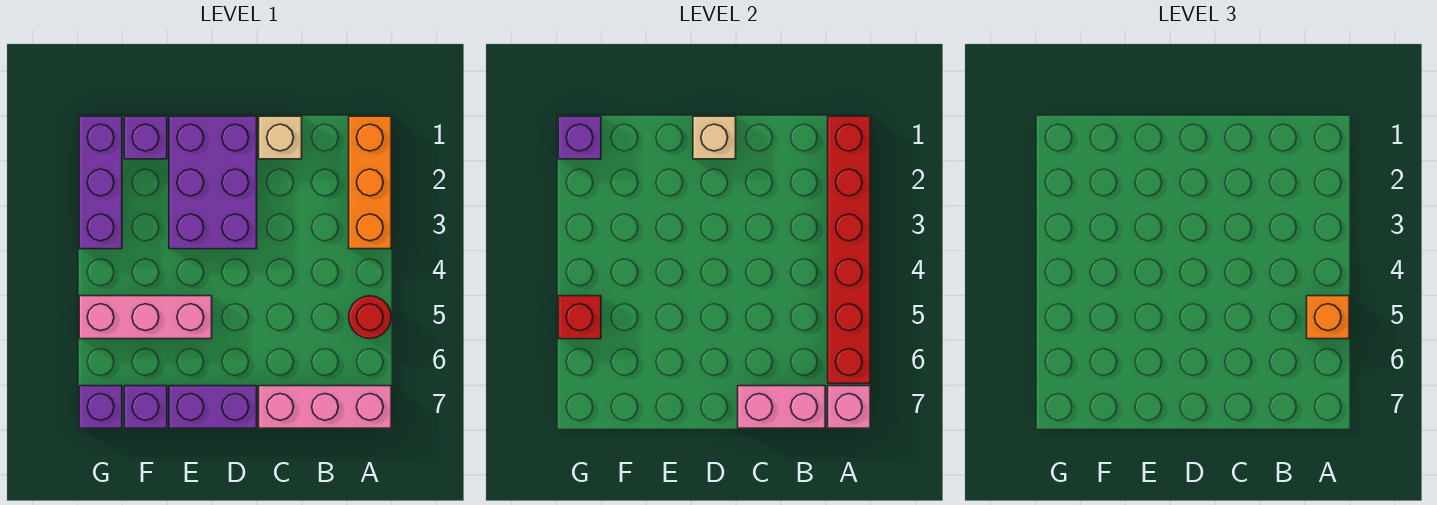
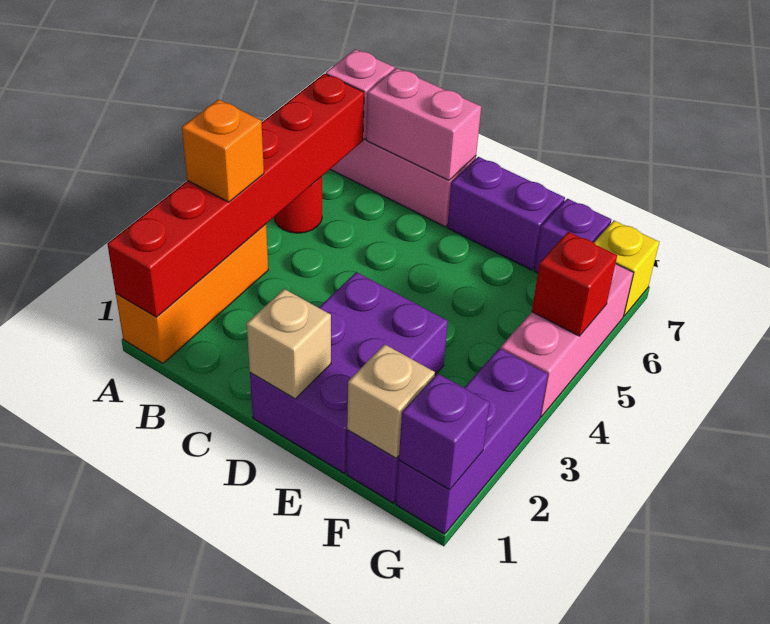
orange brick A5 level 3 -> orange brick A3 level 3
tan brick C1 level 1 -> tan brick F1 level 2
pink brick E5:G5 level 1 -> pink brick G4:G6 level 1
purple brick G7 level 1 -> yellow brick G7 level 1

